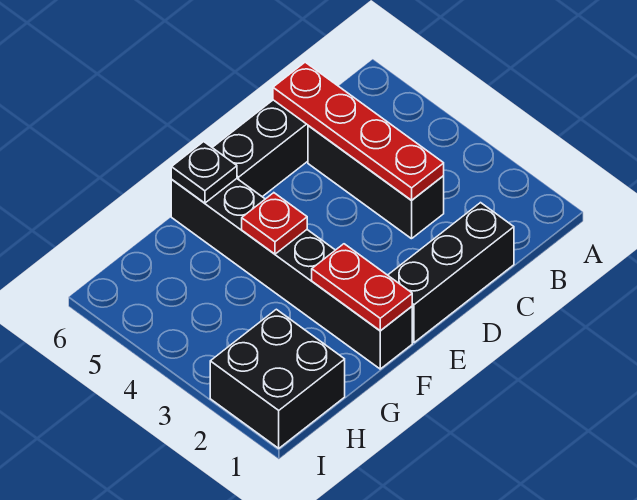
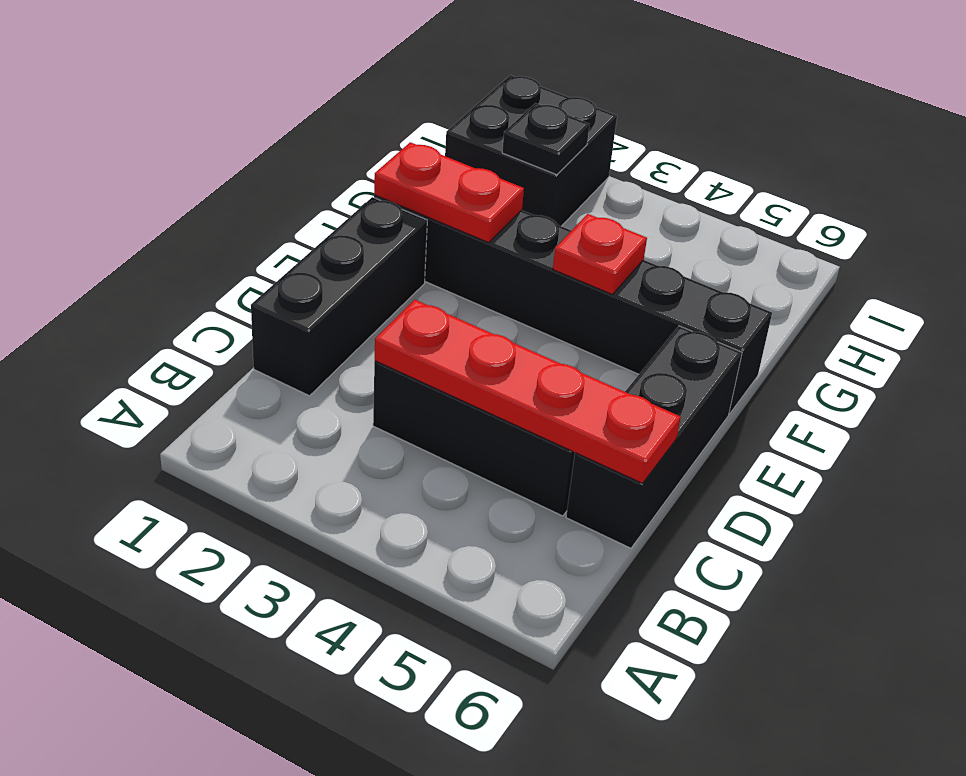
black plate F6 level 2 -> black plate H2 level 2

